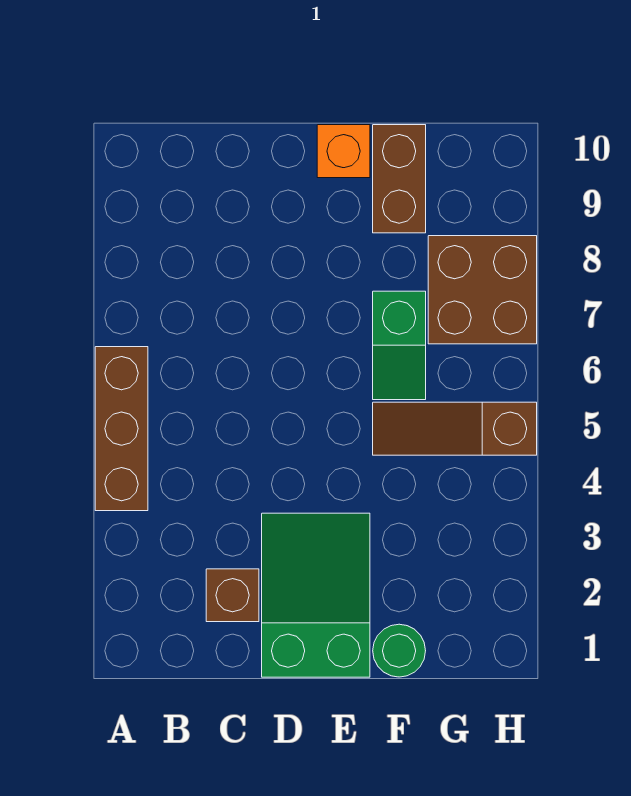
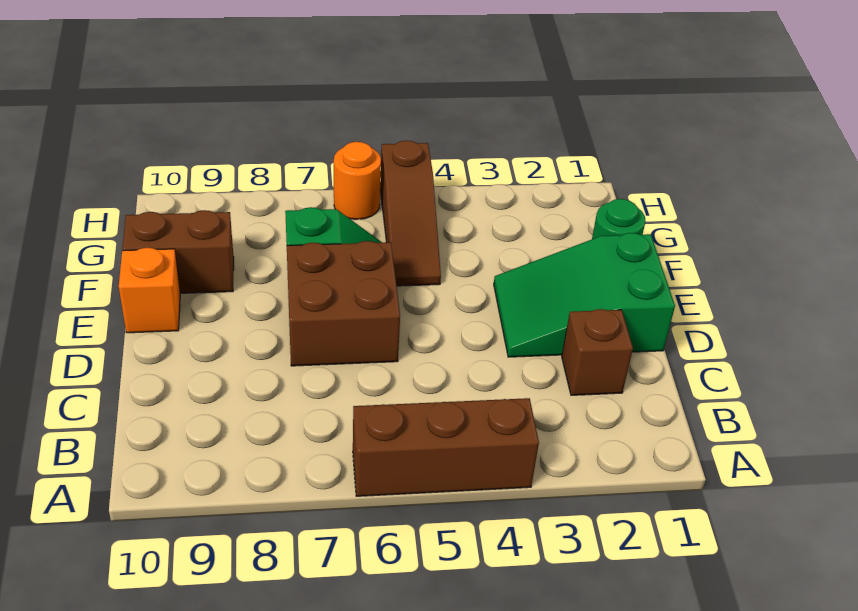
brown brick G7:H8 level 1 -> brown brick D6:E7 level 1
none -> orange round brick H6 level 1

